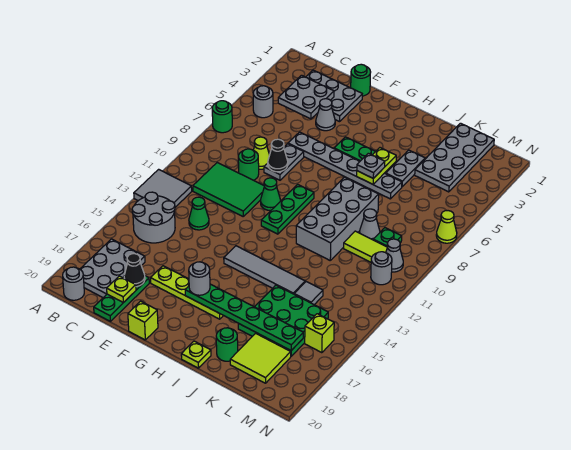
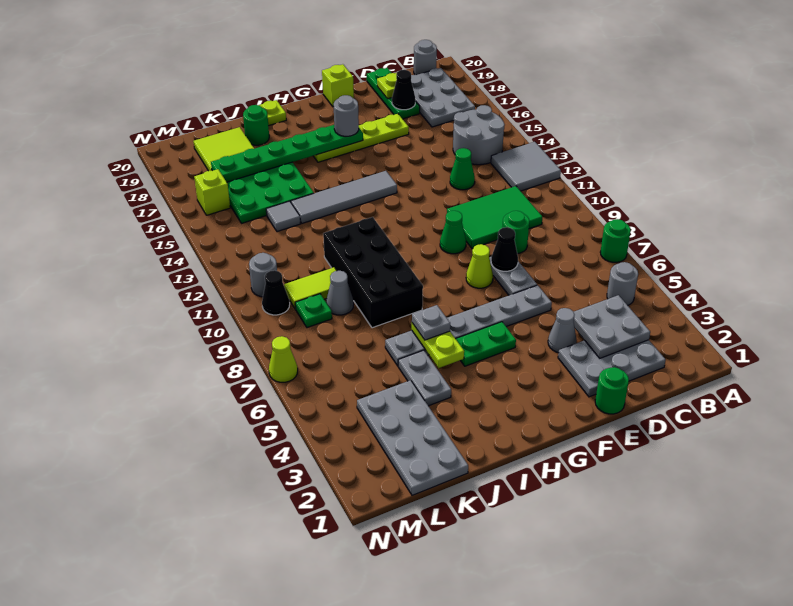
lime cone D8 level 1 -> lime cone F8 level 1
green plate G9:G11 level 1 -> none
grey brick I8:J11 level 1 -> black brick I8:J11 level 1
grey cone M10 level 1 -> black cone M10 level 1

